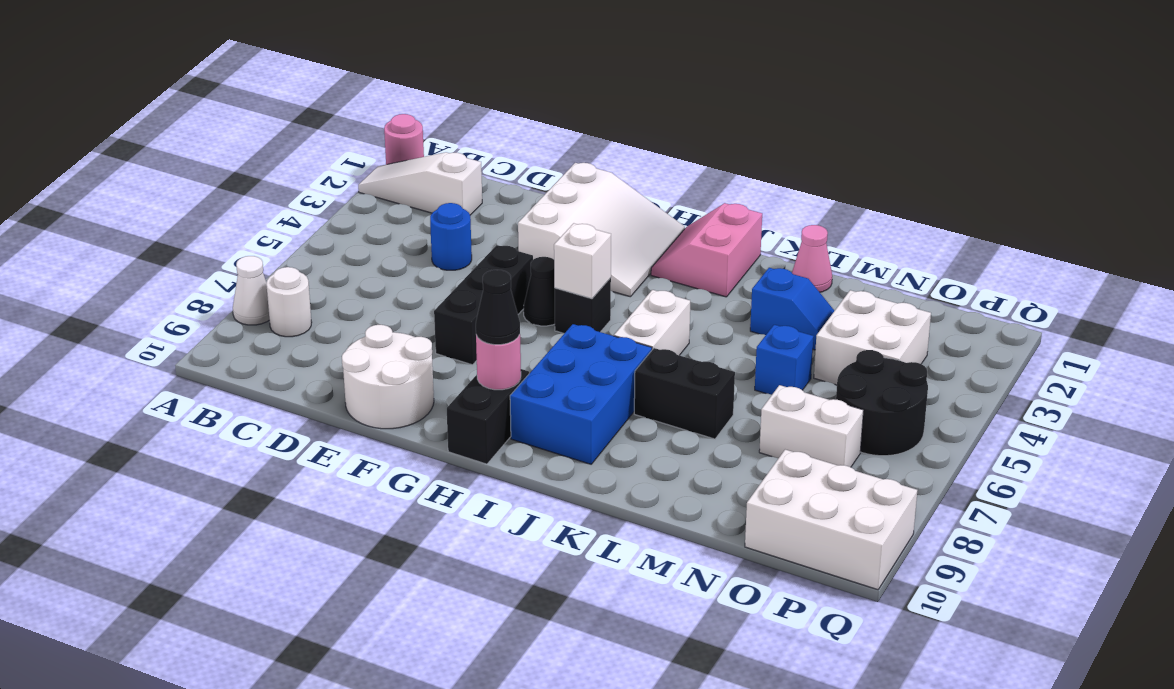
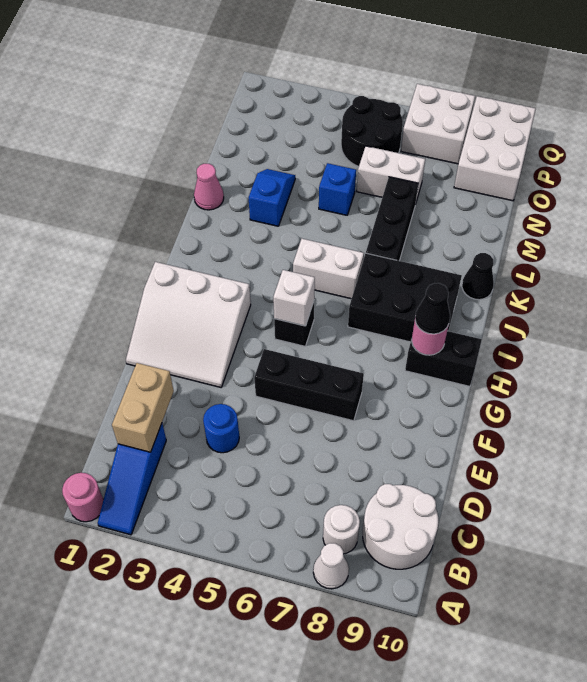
white slope A2:C2 level 1 top C -> blue slope A2:C2 level 1 top C
none -> tan brick C2:D2 level 2
white round brick E9:F10 level 1 -> white round brick B9:C10 level 1
white slope F1:H3 level 1 top F -> white slope F1:H3 level 1 top H
black cone G5 level 1 -> black cone K10 level 1
pink slope I1:J2 level 1 top J -> none
blue brick I7:J9 level 1 -> black brick I7:J9 level 1
black brick K7:L7 level 1 -> black brick K7:M7 level 1
white brick N3:O4 level 1 -> white brick P7:Q8 level 1
white brick N7:O7 level 1 -> white brick N6:N7 level 1

